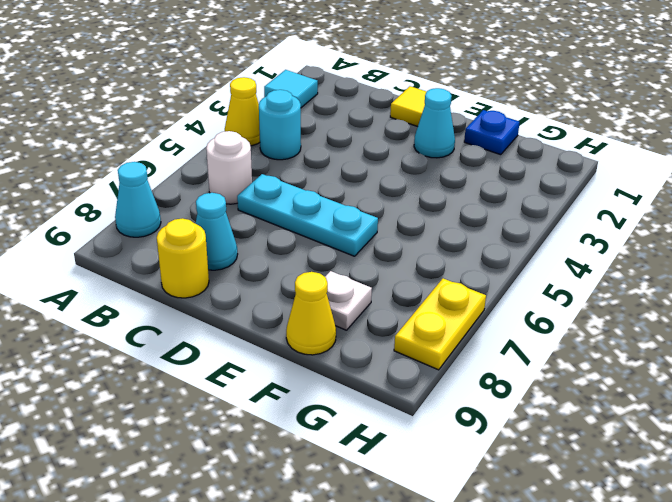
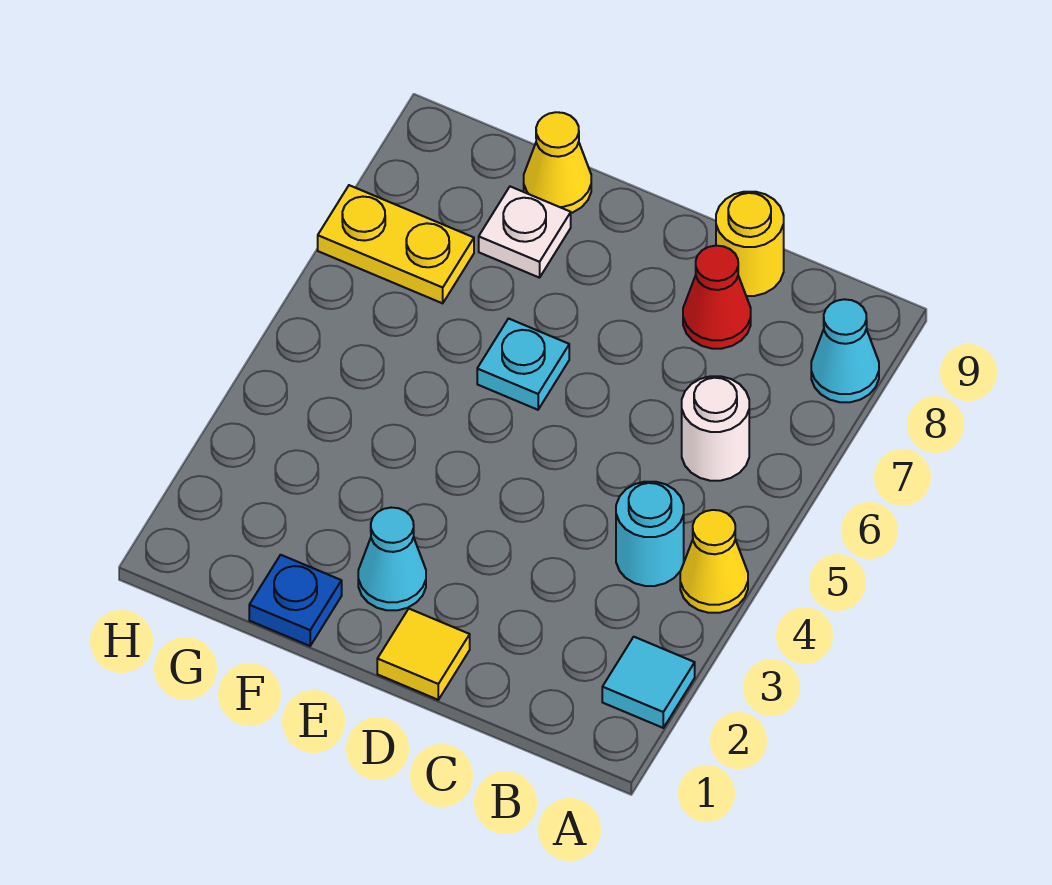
cyan plate C6:E6 level 1 -> cyan plate E6 level 1
cyan cone C8 level 1 -> red cone C8 level 1
yellow plate H7:H8 level 1 -> yellow plate G7:H7 level 1

